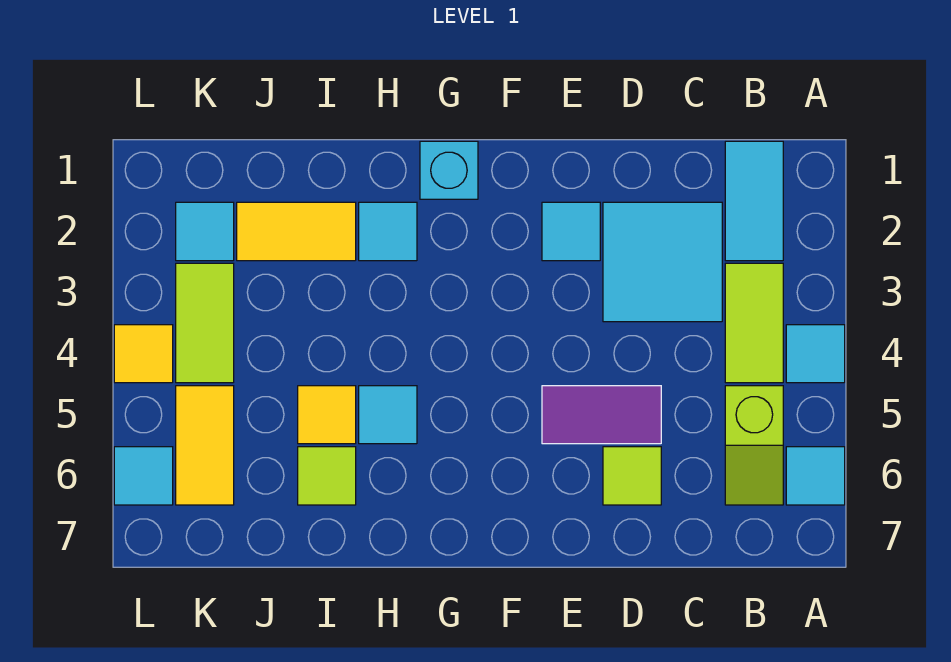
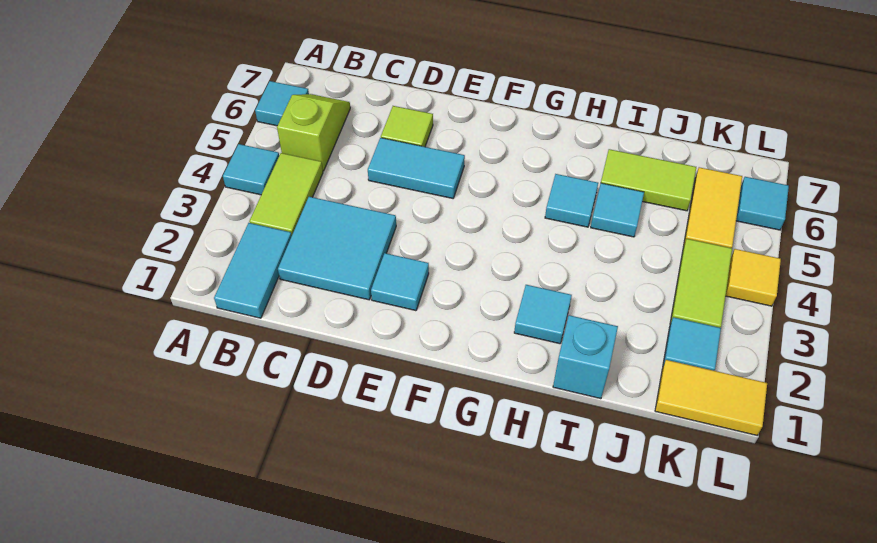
purple tile D5:E5 level 1 -> cyan tile D5:E5 level 1
cyan brick G1 level 1 -> cyan brick I1 level 1
yellow tile I2:J2 level 1 -> yellow tile K1:L1 level 1
yellow tile I5 level 1 -> cyan tile I5 level 1
lime tile I6 level 1 -> lime tile I6:J6 level 1

